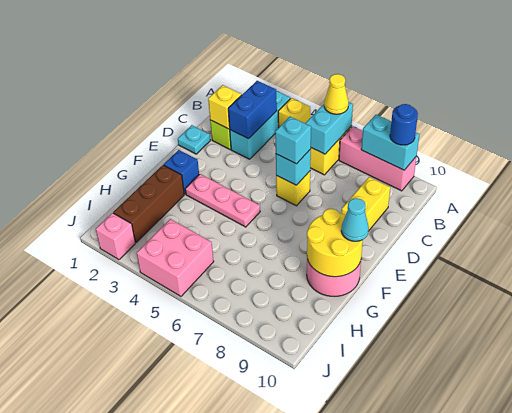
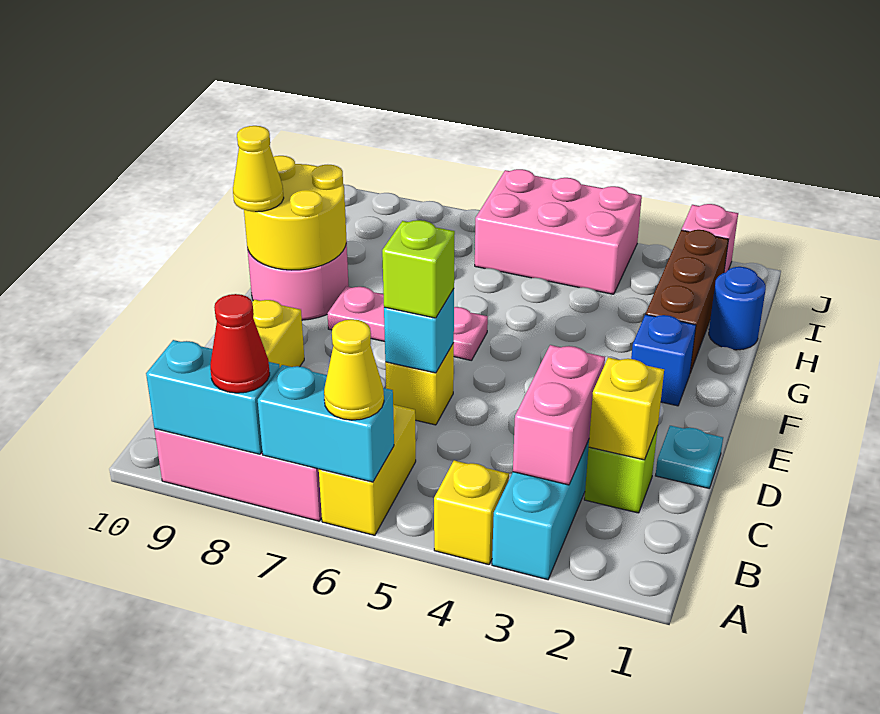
cyan brick A6:B6 level 2 -> cyan brick A6:A7 level 2
none -> red cone A8 level 3
blue round brick A9 level 3 -> blue round brick H1 level 1
blue brick B3:C3 level 2 -> pink brick B3:C3 level 2
cyan brick D6 level 3 -> lime brick D6 level 3
pink plate F3:F5 level 1 -> pink plate F6:F8 level 1
cyan cone F10 level 3 -> yellow cone F10 level 3
pink brick I4:J5 level 1 -> pink brick I4:J6 level 1

